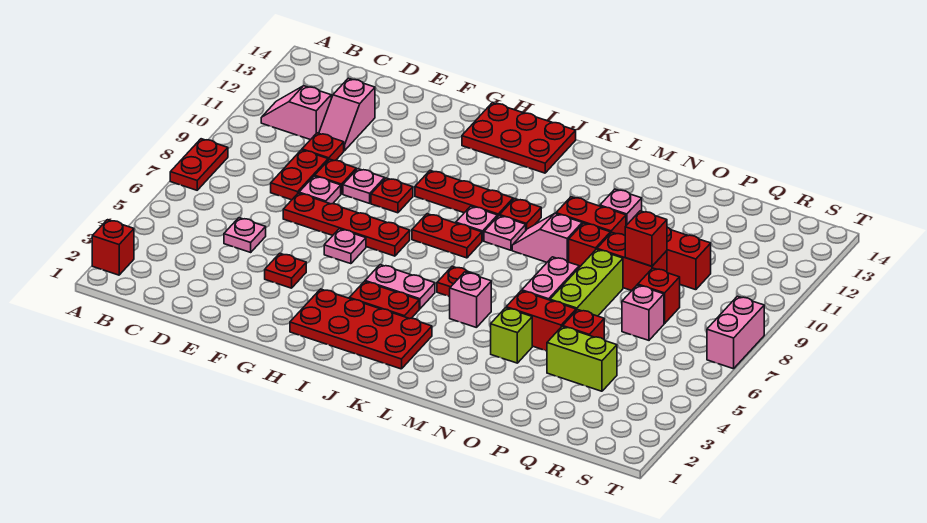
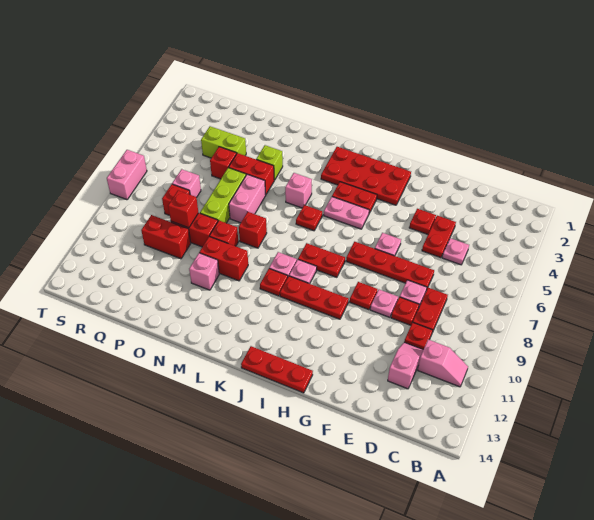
red brick A2 level 1 -> red brick M8 level 1
red plate A7:A8 level 1 -> red plate E4:E5 level 1
red plate H13:J14 level 1 -> red plate H14:J14 level 1
pink slope L9:M9 level 1 top M -> none

